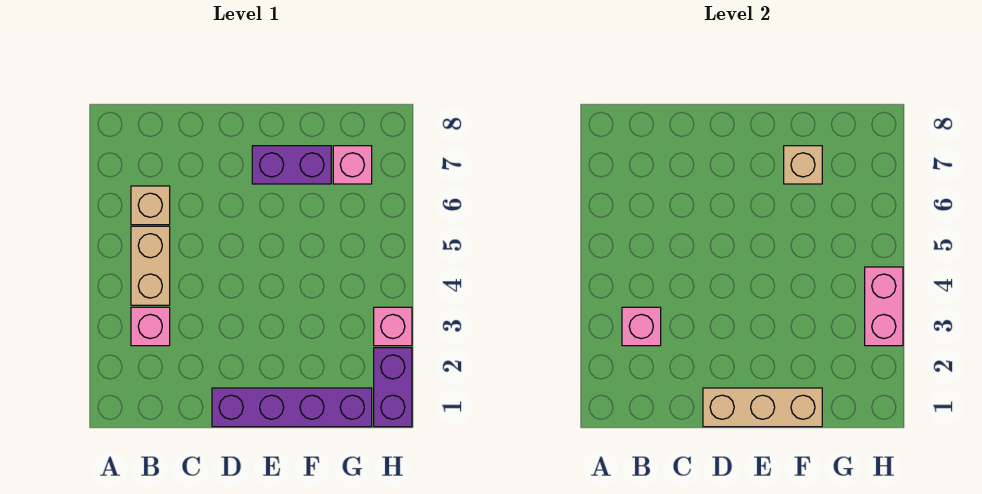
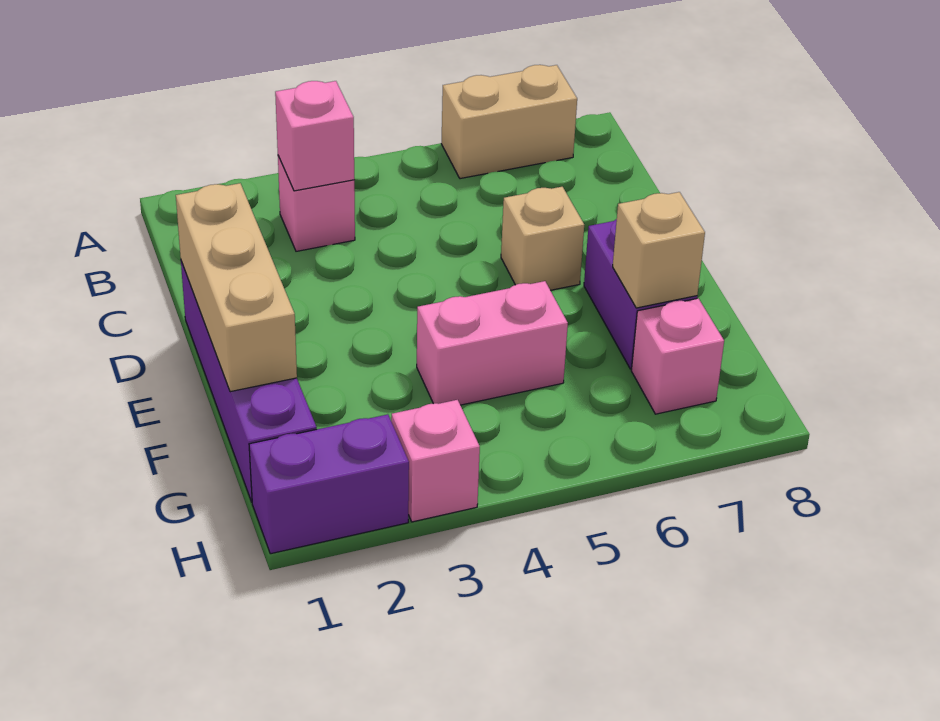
tan brick B4:B5 level 1 -> tan brick A6:A7 level 1
tan brick B6 level 1 -> tan brick D6 level 1
pink brick H3:H4 level 2 -> pink brick F4:F5 level 1

